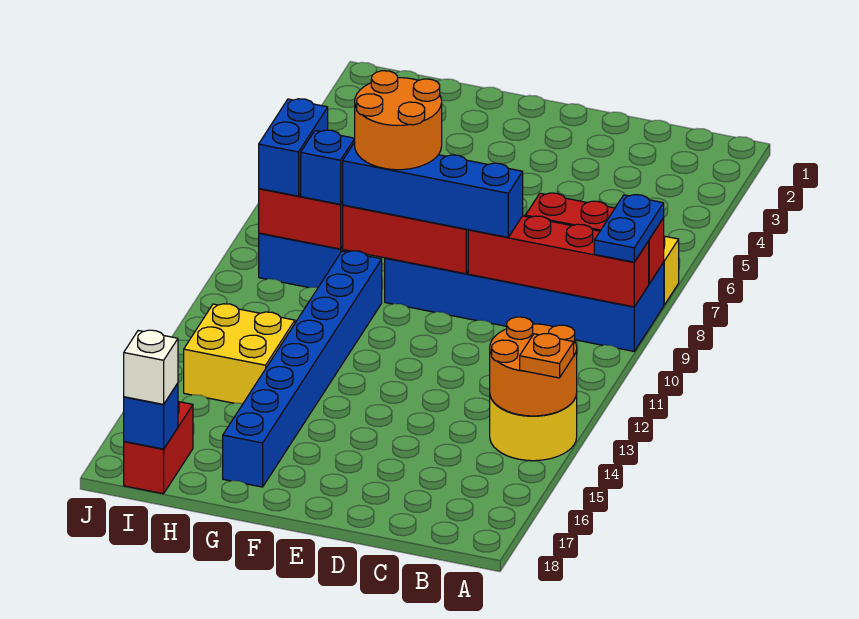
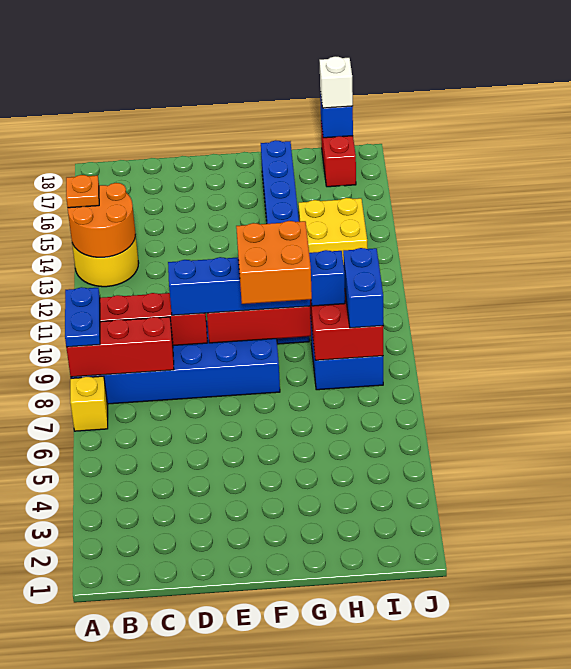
orange round brick F8:G9 level 4 -> orange brick F8:G9 level 4

